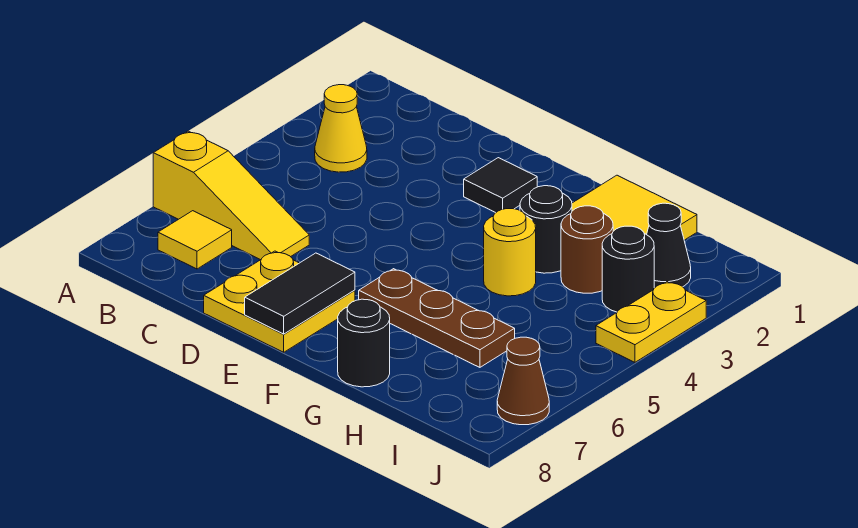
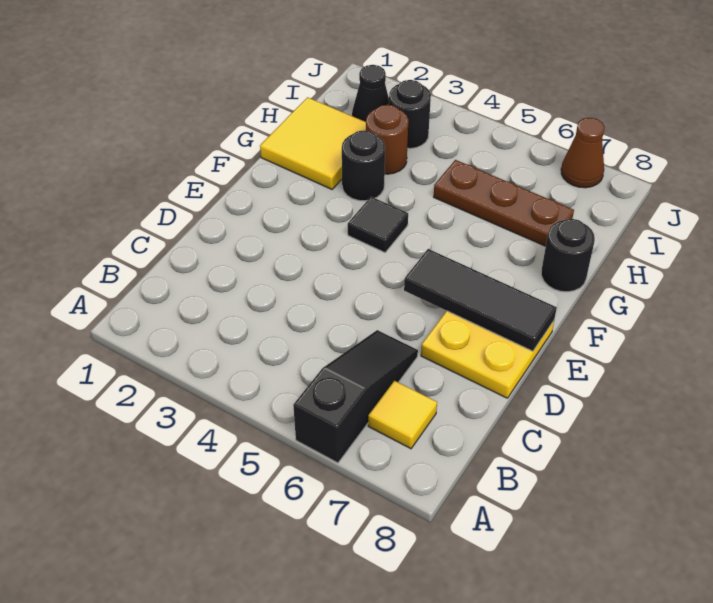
yellow slope A6:C6 level 1 top A -> black slope A6:C6 level 1 top A
yellow cone B3 level 1 -> none
black tile E2 level 1 -> black tile F4 level 1
black tile E7:E8 level 2 -> black tile E6:E8 level 2
brown plate F6:H6 level 1 -> brown plate H5:H7 level 1
yellow round brick G4 level 1 -> none
yellow plate J3:J4 level 1 -> none

